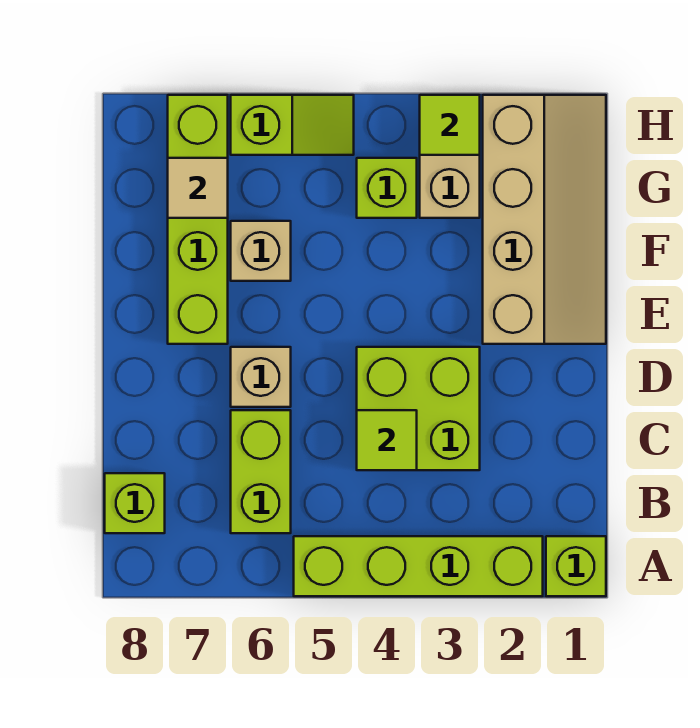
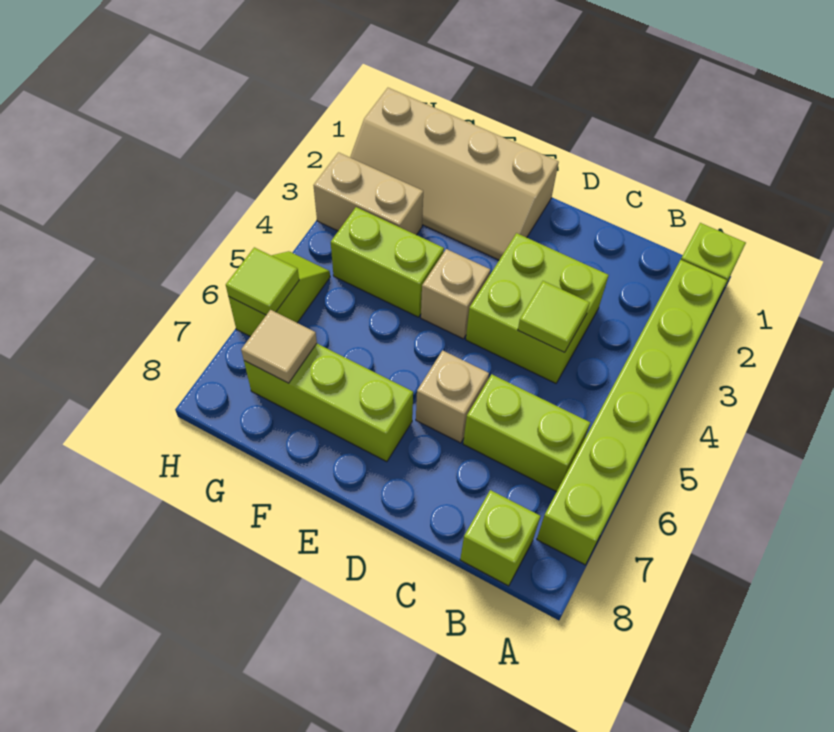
lime brick A2:A5 level 1 -> lime brick A2:A7 level 1
tan slope E1:H2 level 1 top 2 -> tan slope E1:H2 level 1 top 1
lime brick E7:H7 level 1 -> lime brick E7:G7 level 1
tan brick F6 level 1 -> tan brick E4 level 1
lime brick G4 level 1 -> lime brick F4:G4 level 1
lime tile H3 level 2 -> lime tile H6 level 2

